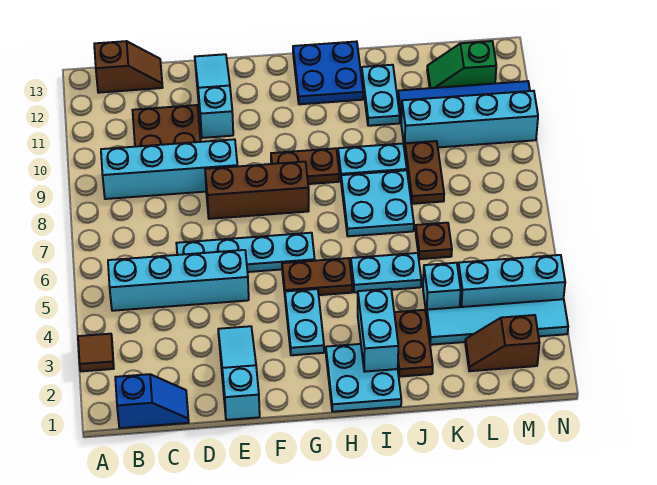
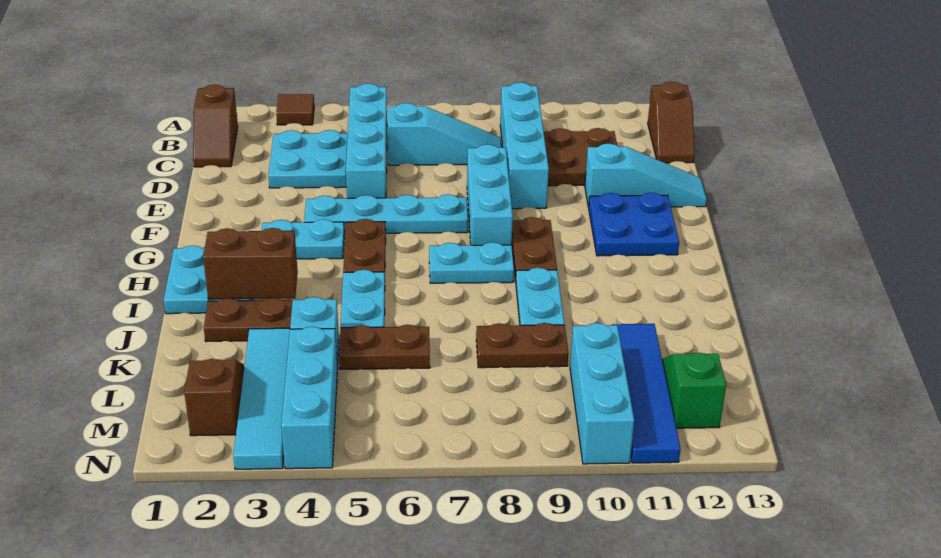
blue slope B1:C1 level 1 top B -> brown slope B1:C1 level 1 top B
cyan plate D6:G6 level 1 -> cyan plate F4:F7 level 1
cyan slope E1:E3 level 1 top 1 -> cyan slope C6:C8 level 1 top 6
brown brick E8:G8 level 1 -> cyan brick E8:G8 level 1
blue plate H12:I13 level 1 -> blue plate F11:G12 level 1
cyan brick I2:I3 level 2 -> brown brick I2:I3 level 2
cyan plate I7:J8 level 1 -> cyan plate C3:D4 level 1
cyan plate J11:J12 level 1 -> cyan plate H7:H8 level 1
brown plate K6 level 1 -> brown plate K5:K6 level 1
cyan brick K10:N10 level 1 -> cyan brick L10:N10 level 1

